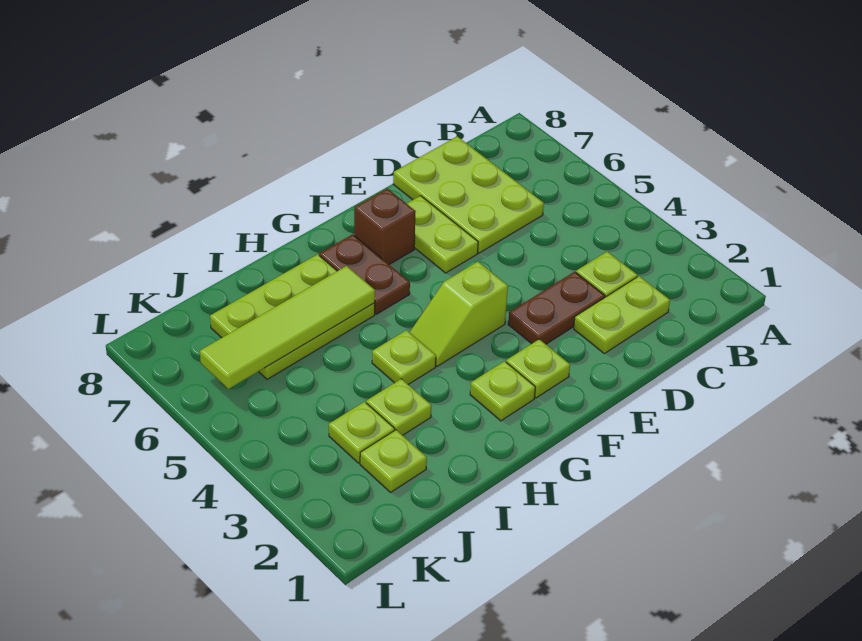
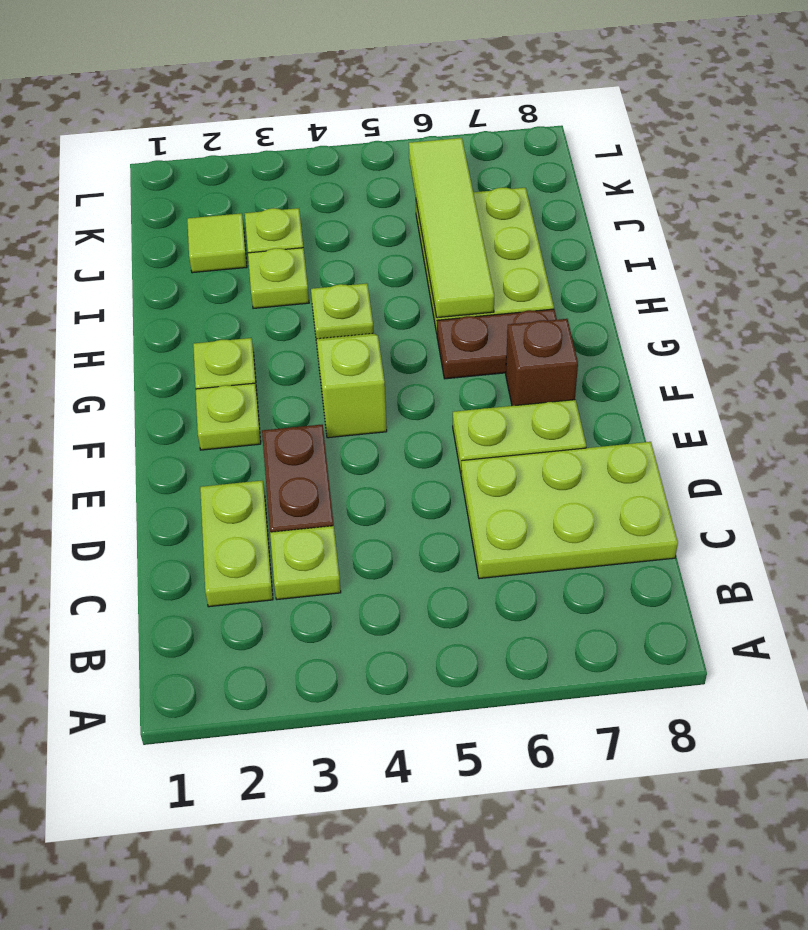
lime plate J2 level 1 -> lime tile J2 level 1

